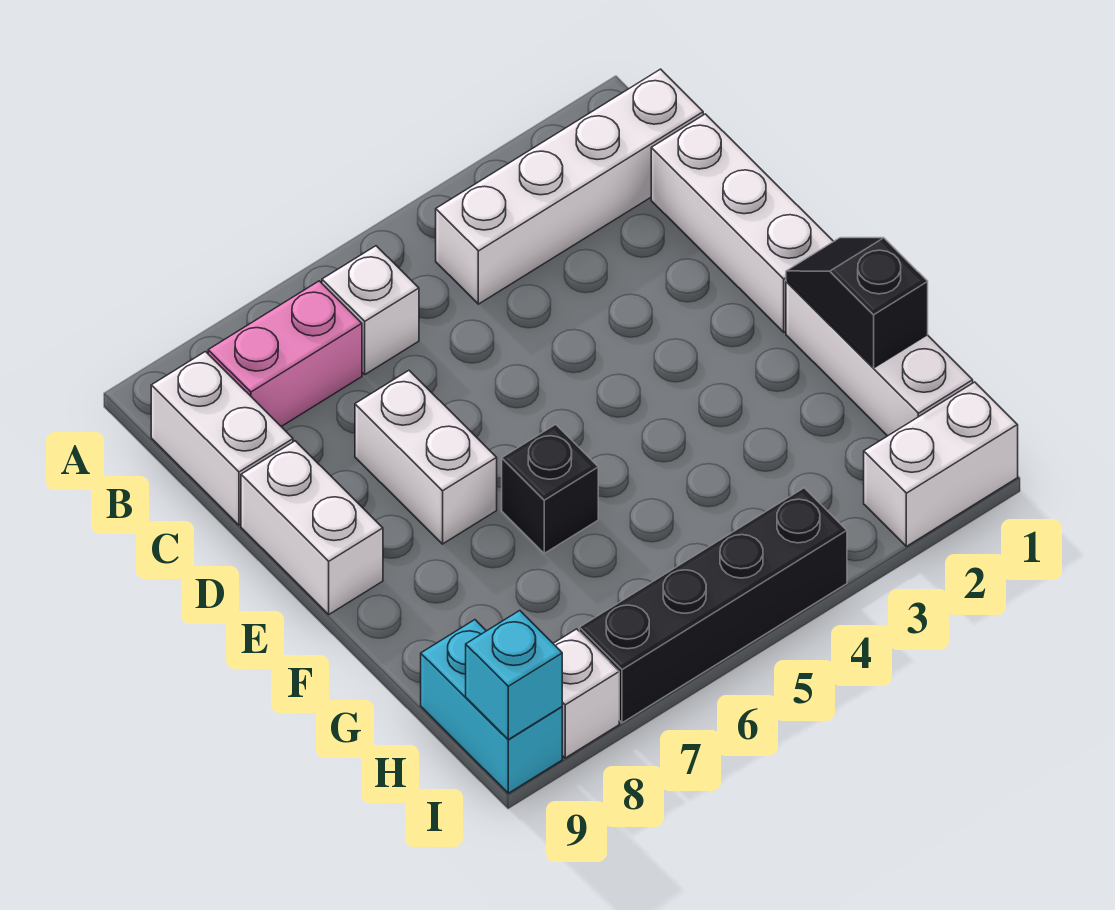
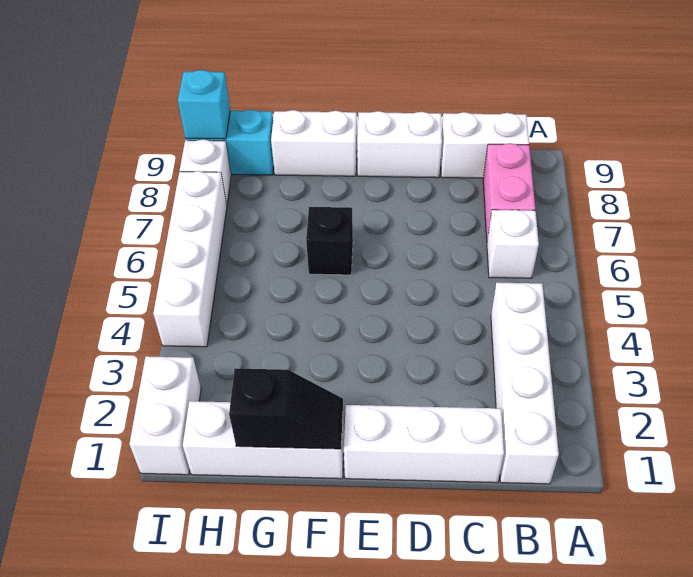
white brick D7:E7 level 1 -> white brick F9:G9 level 1
black brick I4:I7 level 1 -> white brick I4:I7 level 1

